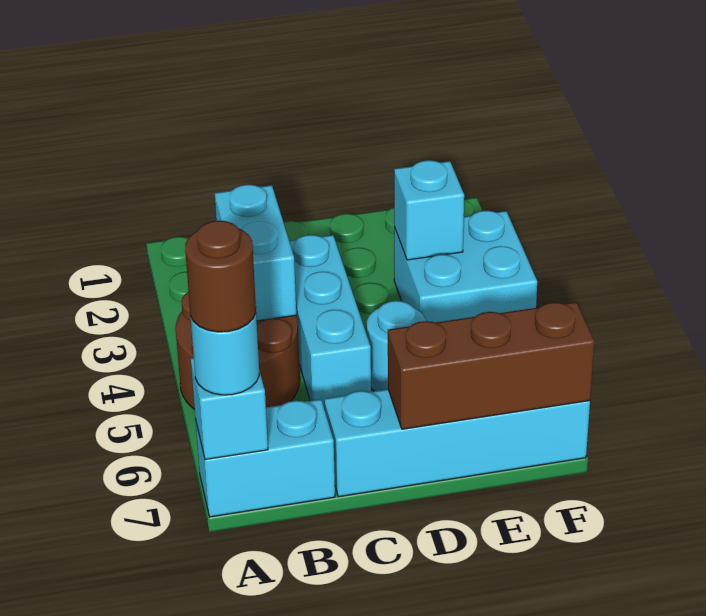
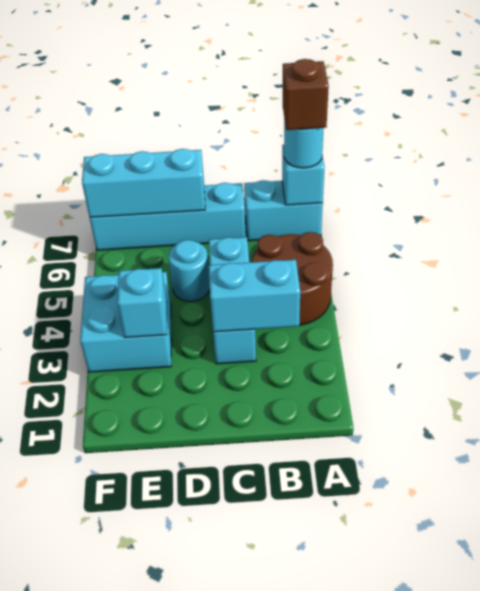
brown round brick A7 level 4 -> brown brick A7 level 4
cyan brick B3:B4 level 2 -> cyan brick B3:C3 level 2
brown brick D7:F7 level 2 -> cyan brick D7:F7 level 2

